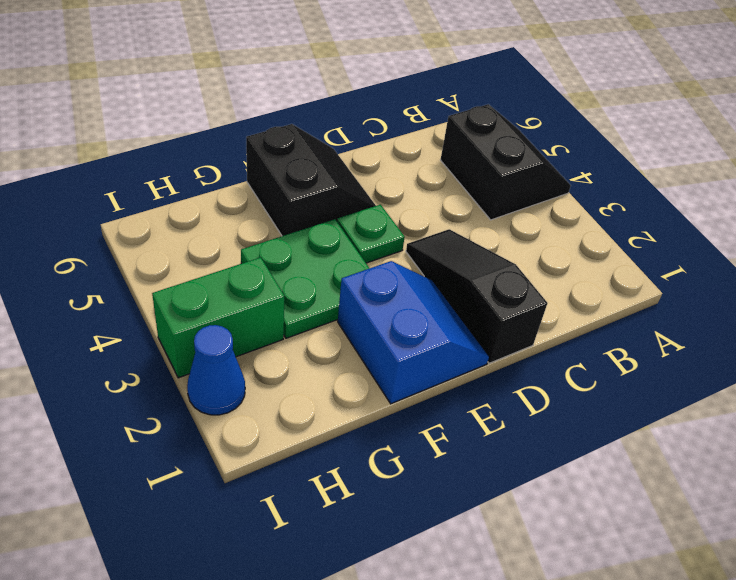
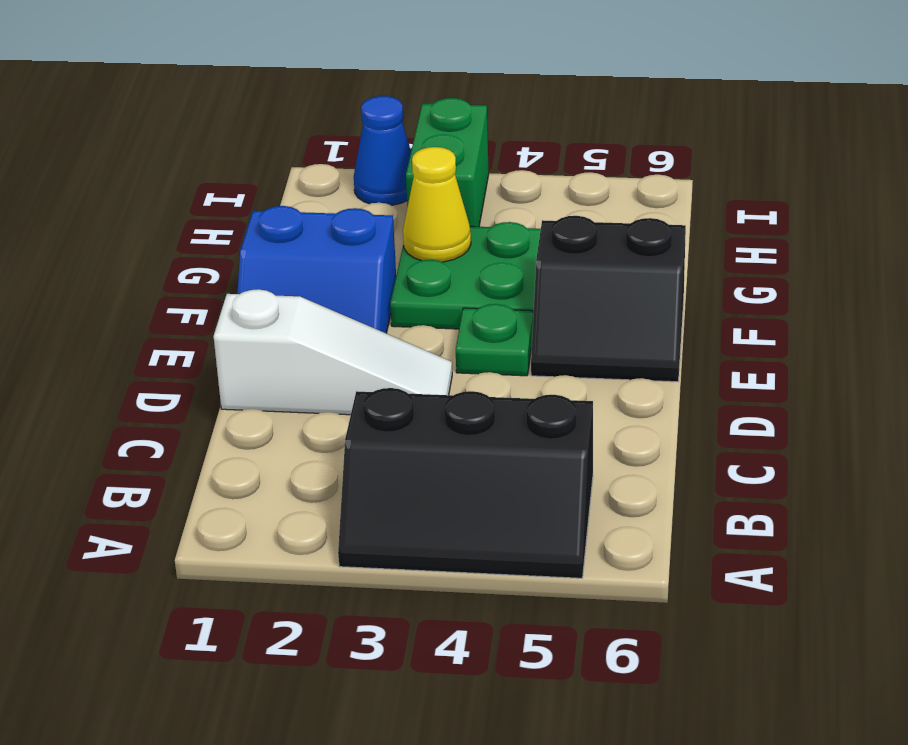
black slope A4:B5 level 1 top B -> black slope A3:B5 level 1 top B
black slope D1:D3 level 1 top 1 -> white slope D1:D3 level 1 top 1
none -> yellow cone G3 level 2

